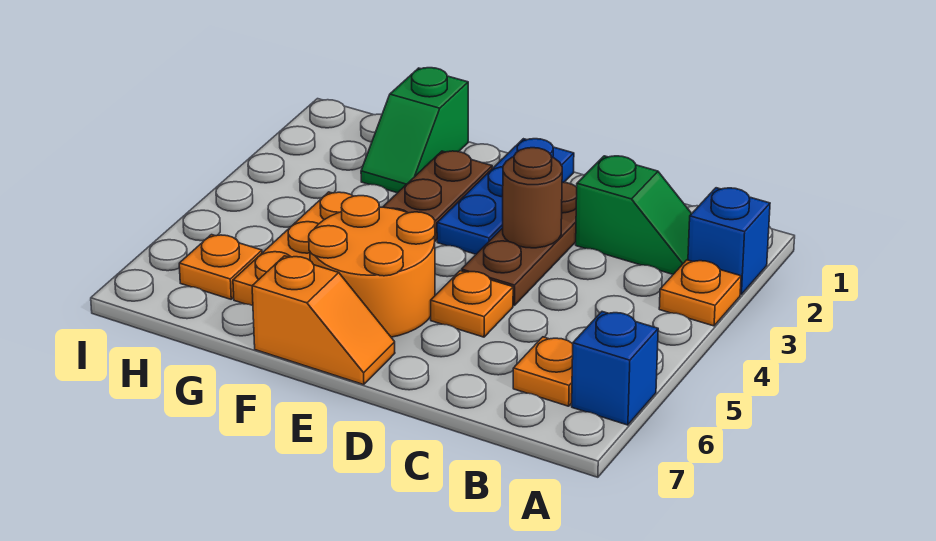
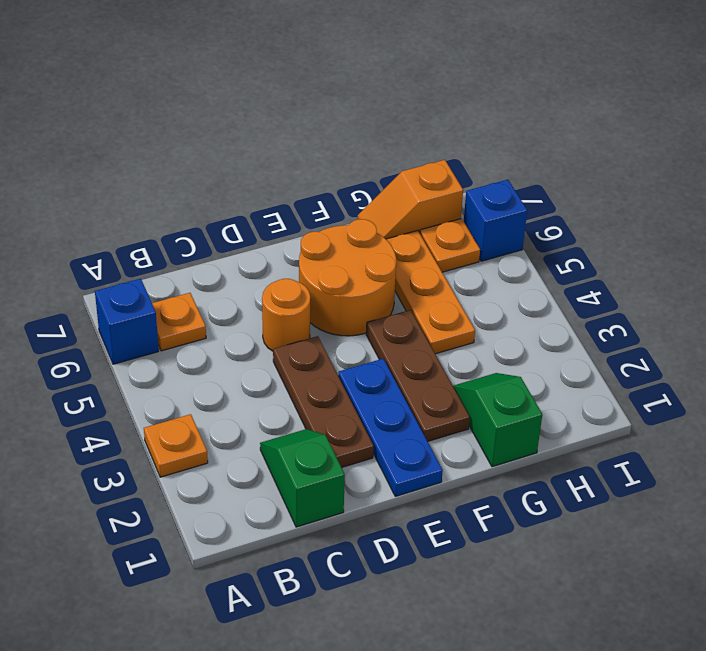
blue brick A2 level 1 -> blue brick I6 level 1
green slope B2:C2 level 1 top C -> green slope C1:C2 level 1 top 1
brown round brick D3 level 2 -> none
orange plate D5 level 1 -> orange round brick D5 level 1
orange slope E7:F7 level 1 top F -> orange slope G7:H7 level 1 top H

